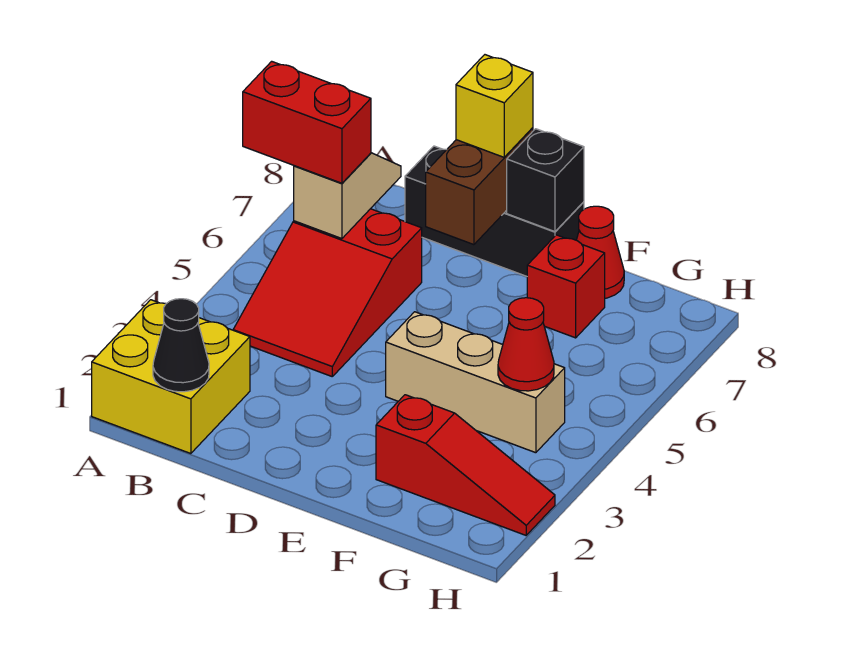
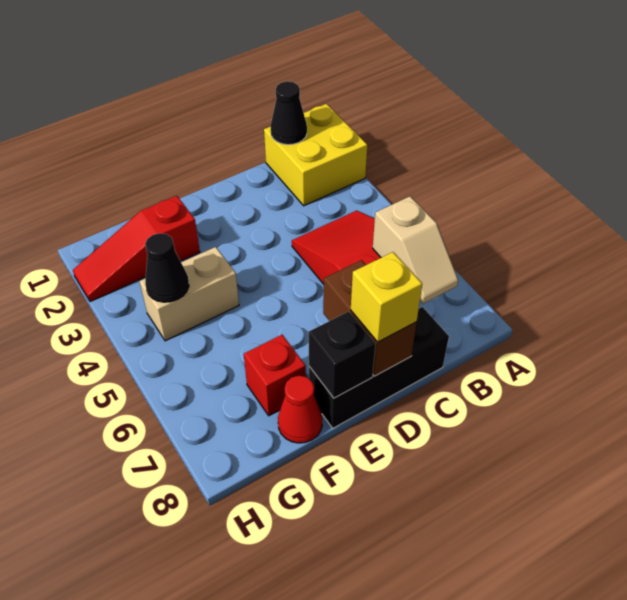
red brick A6:B6 level 3 -> none
tan brick E4:G4 level 1 -> tan brick F4:G4 level 1
red cone G4 level 2 -> black cone G4 level 2

